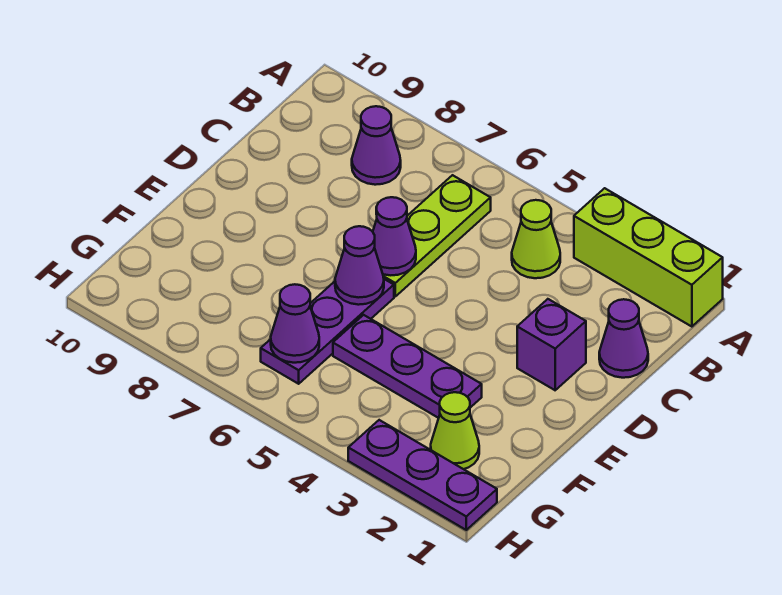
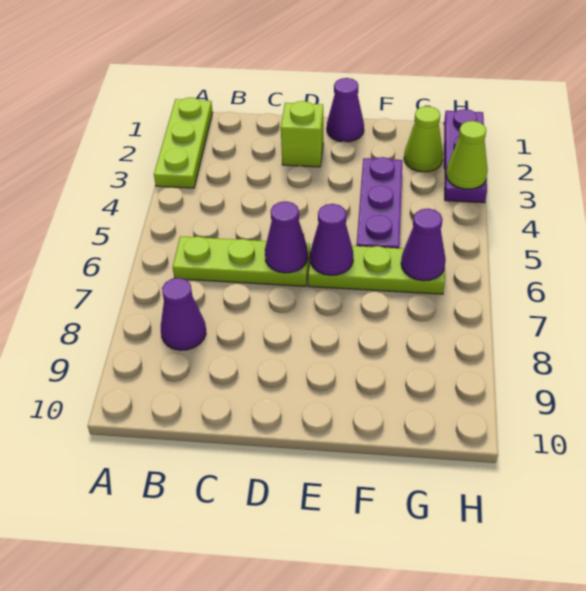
lime brick A1:A3 level 1 -> lime plate A1:A3 level 1
lime cone B4 level 1 -> lime cone H3 level 2
purple cone C1 level 1 -> purple cone E1 level 1
purple brick D2 level 1 -> lime brick D2 level 1
purple plate E6:G6 level 1 -> lime plate E6:G6 level 1

